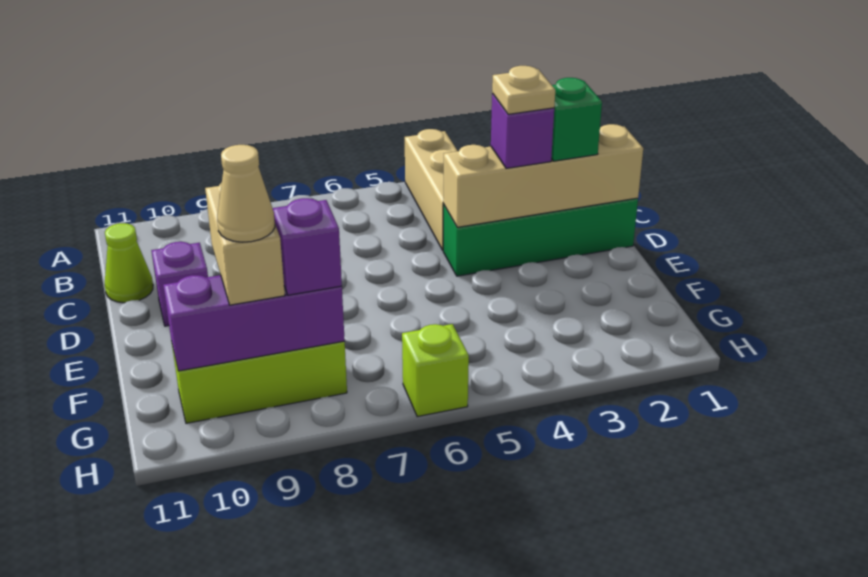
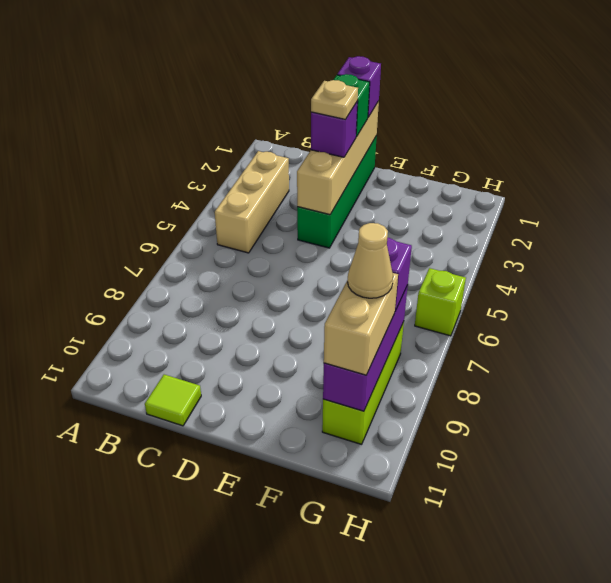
tan brick A4:C4 level 1 -> tan brick B3:B5 level 1
lime cone C11 level 1 -> lime tile C11 level 1
purple brick D10 level 1 -> purple brick D1 level 3
tan brick F9:G9 level 3 -> tan brick G9:G10 level 3

